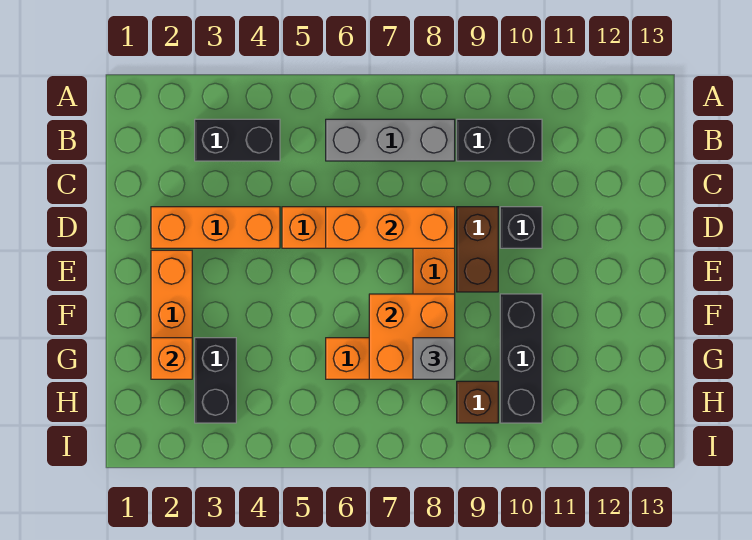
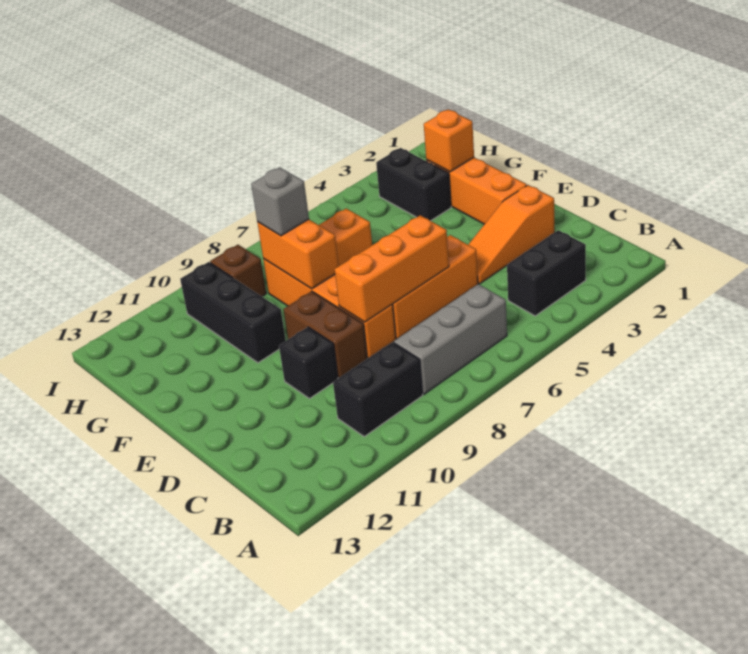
orange brick D2:D4 level 1 -> orange slope D2:D4 level 1 top 2
orange brick F7:G8 level 2 -> orange brick F8:G8 level 2

